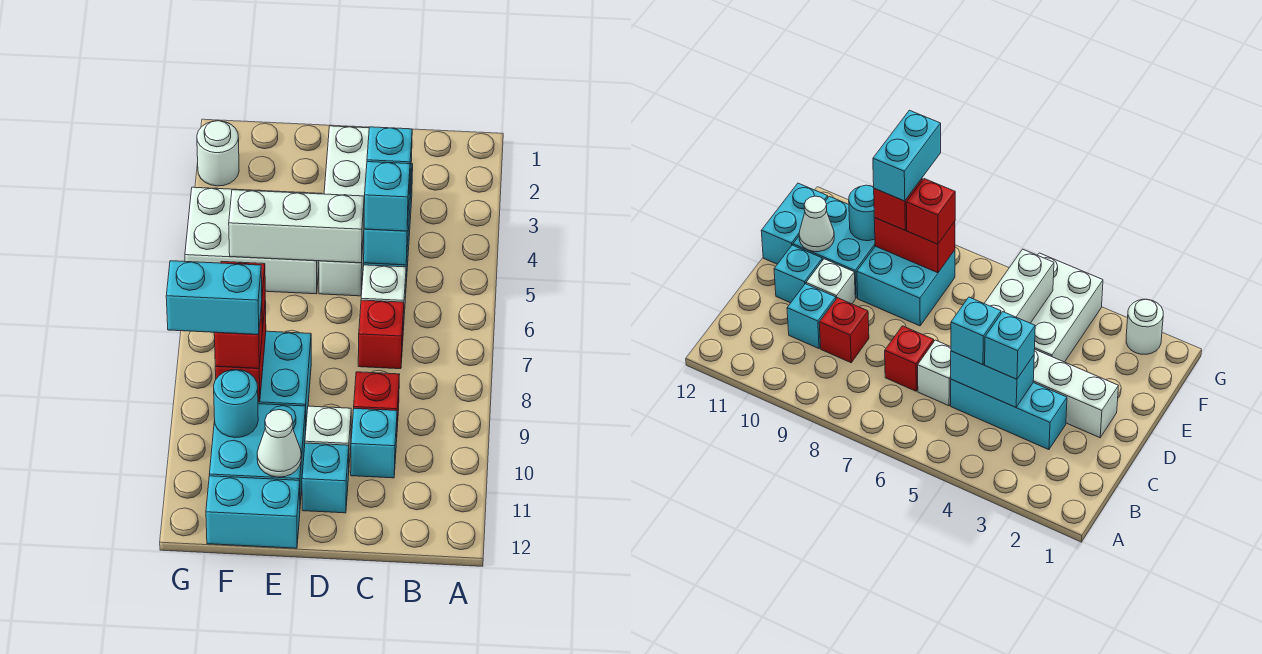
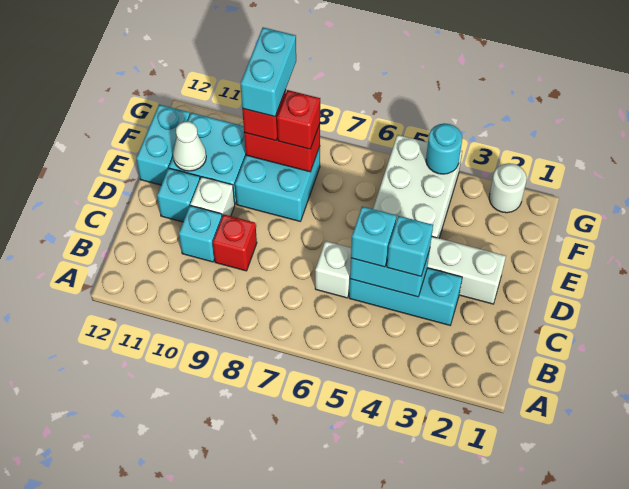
red brick C7 level 1 -> none
white brick D5:F5 level 2 -> none
cyan round brick F10 level 2 -> cyan round brick G4 level 2

